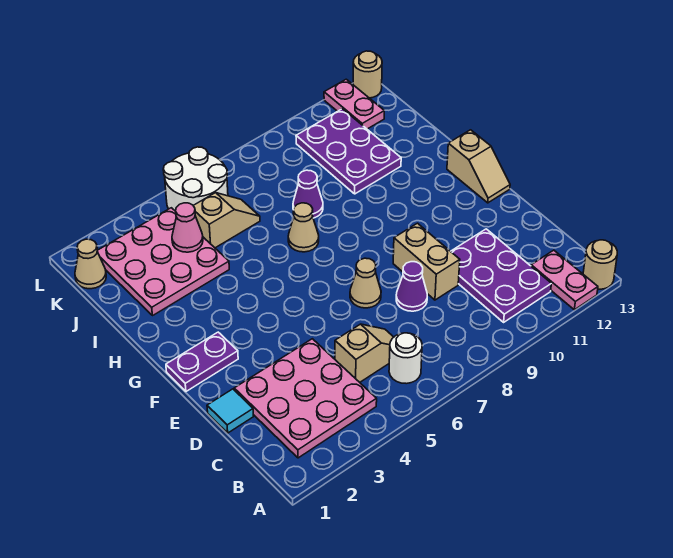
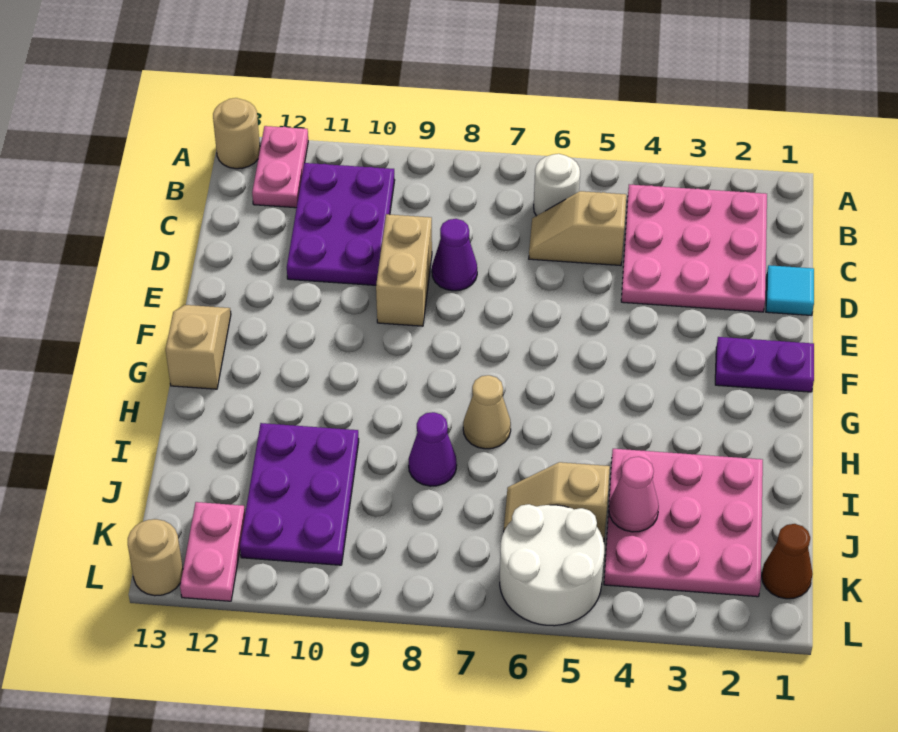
tan cone E7 level 1 -> none
tan cone K1 level 1 -> brown cone K1 level 1

